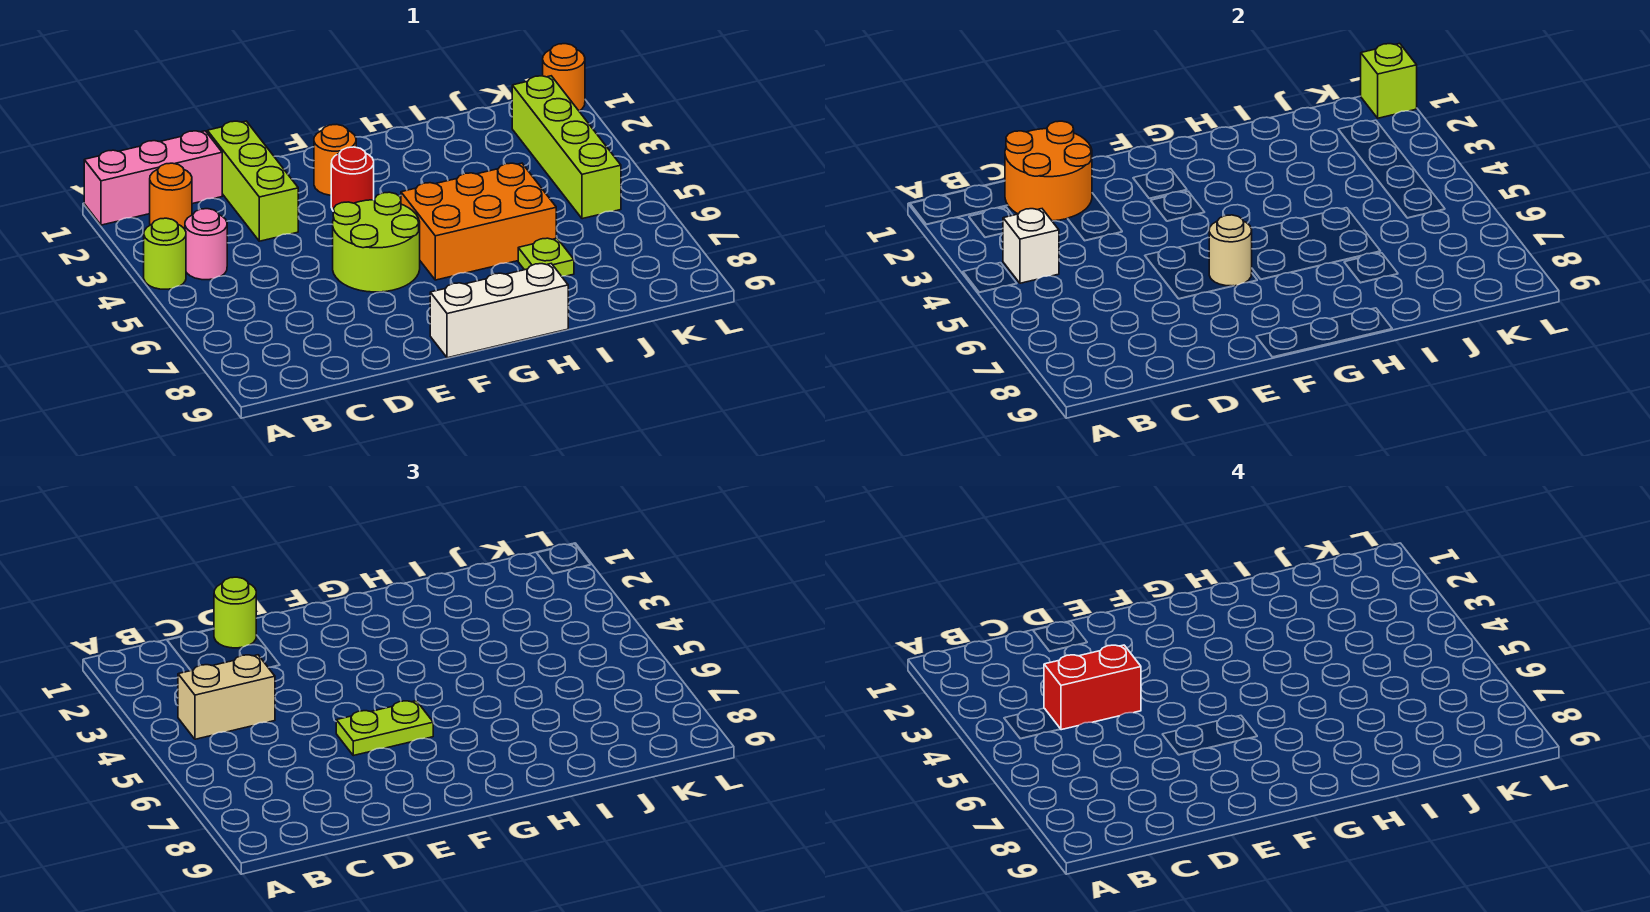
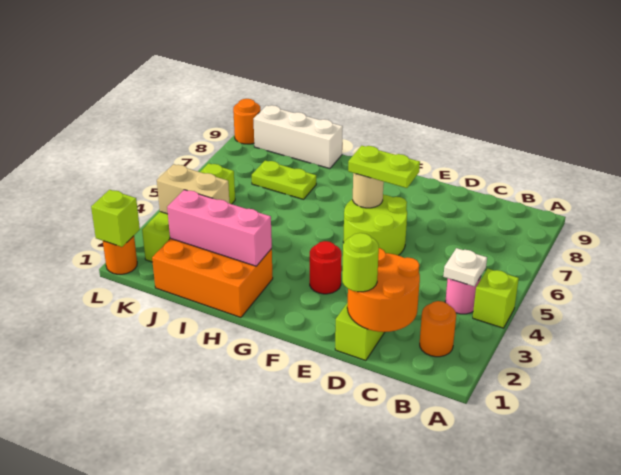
pink brick A1:C1 level 1 -> pink brick H2:J2 level 2
lime round brick A4 level 1 -> lime brick A4 level 1
white brick B4 level 2 -> white plate B4 level 2
tan brick B4:C4 level 3 -> tan brick J3:K3 level 2
red brick C4:D4 level 4 -> none
orange round brick F2 level 1 -> orange round brick L9 level 1
white brick F9:H9 level 1 -> white brick I9:K9 level 1
orange brick G5:I6 level 1 -> orange brick H1:J2 level 1
lime plate I7 level 1 -> lime plate I7:J7 level 1

